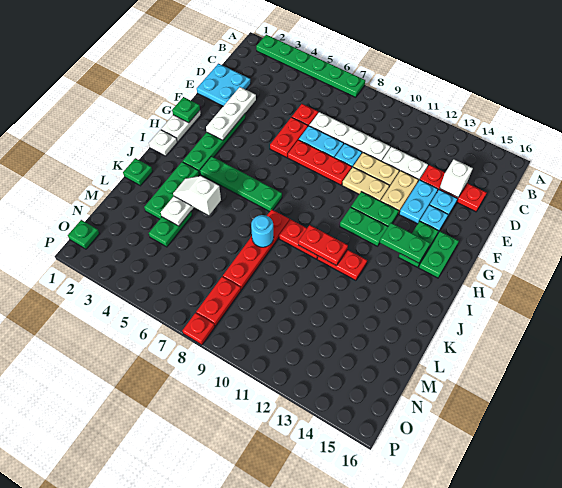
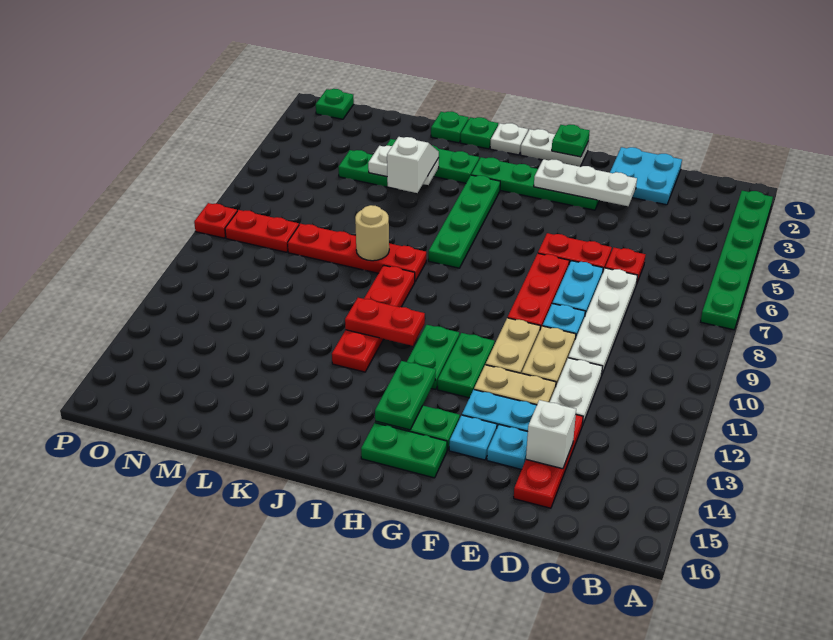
none -> green plate J1 level 1
red plate J10:J11 level 2 -> red plate I11:J11 level 2
cyan round brick K8 level 2 -> tan round brick K8 level 2

